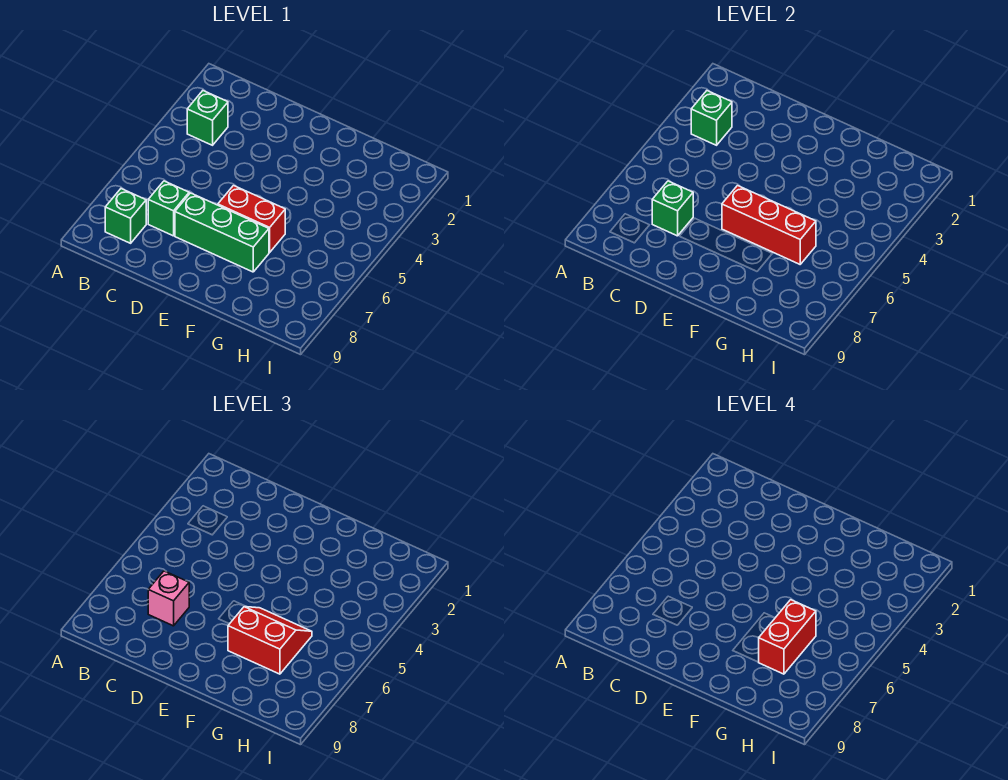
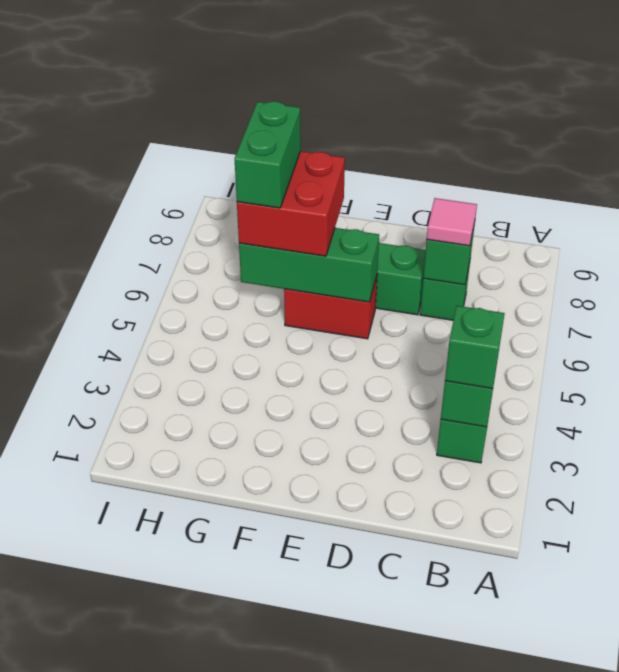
green brick B8 level 1 -> green brick B3 level 3
pink brick C7 level 3 -> pink tile C7 level 3
red brick E6:G6 level 2 -> green brick E6:G6 level 2
red slope F6:G7 level 3 top 7 -> red brick F6:G7 level 3
red brick G6:G7 level 4 -> green brick G6:G7 level 4

